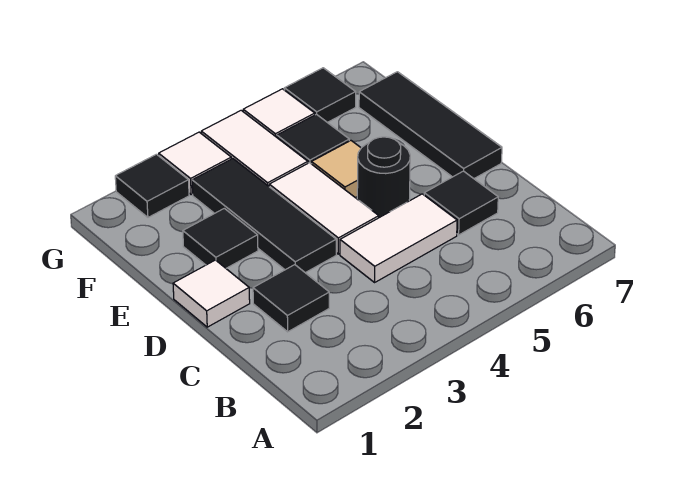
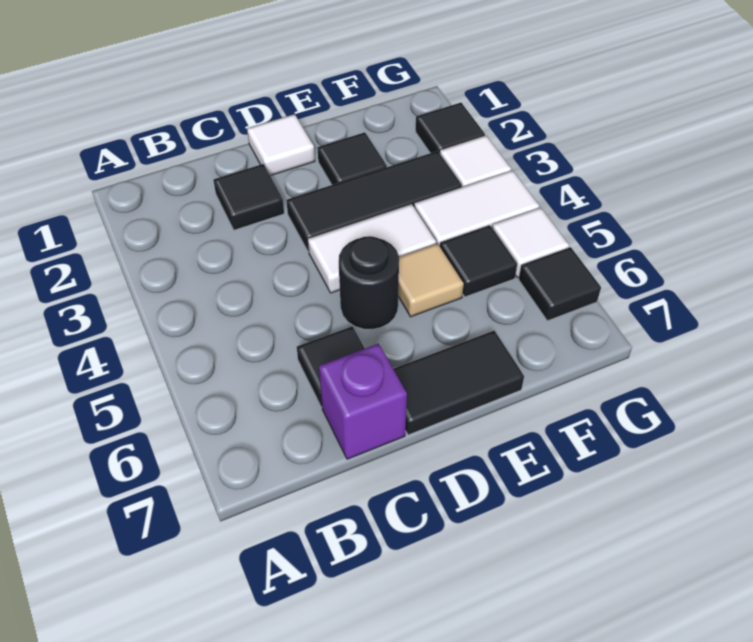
white tile C4:C5 level 1 -> none
none -> purple brick C7 level 1
black tile D7:F7 level 1 -> black tile D7:E7 level 1

